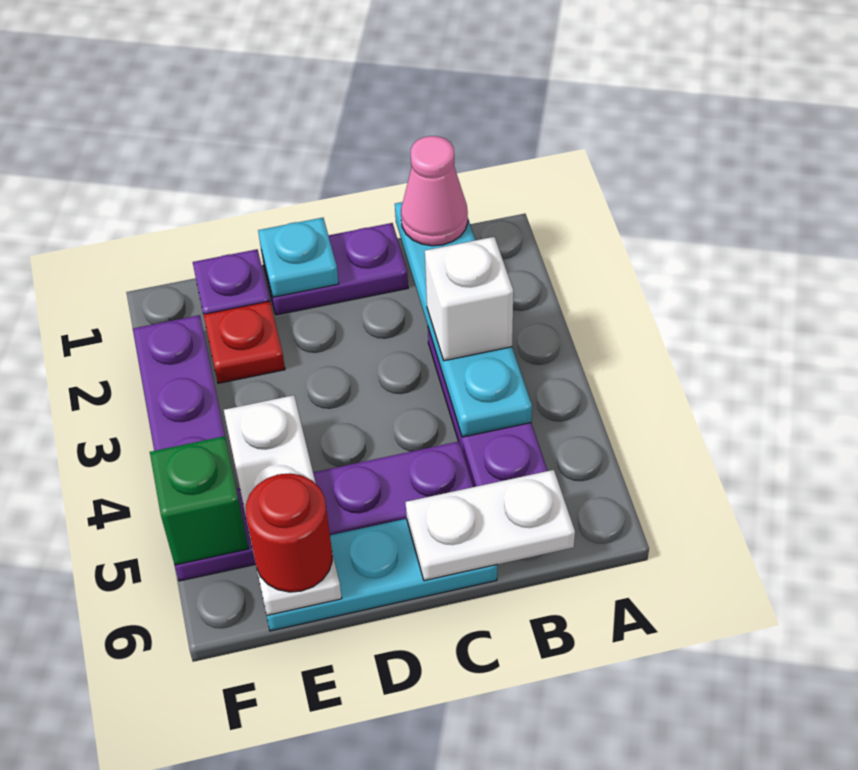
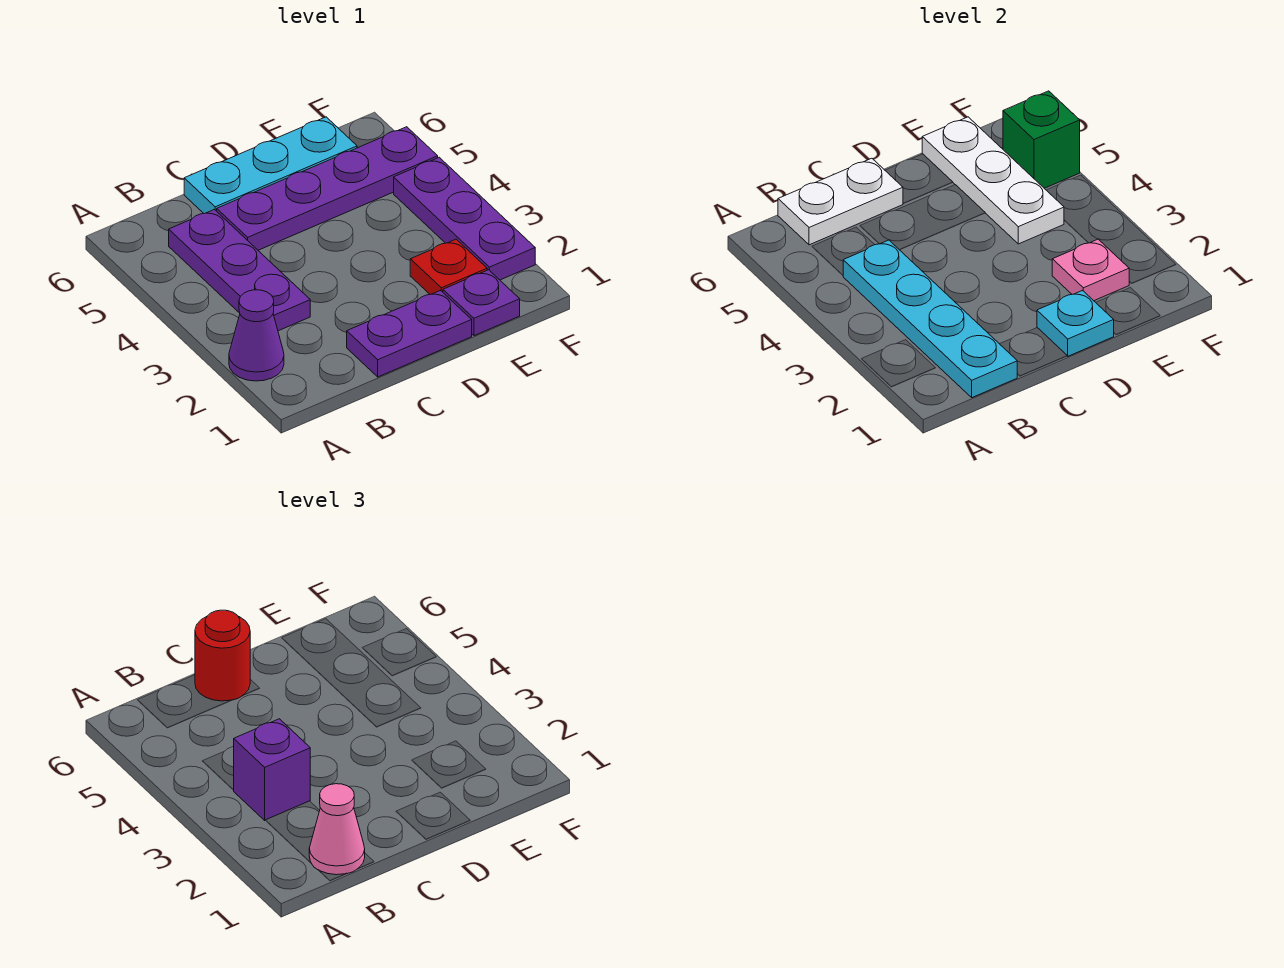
none -> purple cone A2 level 1
white brick B3 level 3 -> purple brick B3 level 3
none -> pink plate E2 level 2
red round brick E6 level 3 -> red round brick C6 level 3

